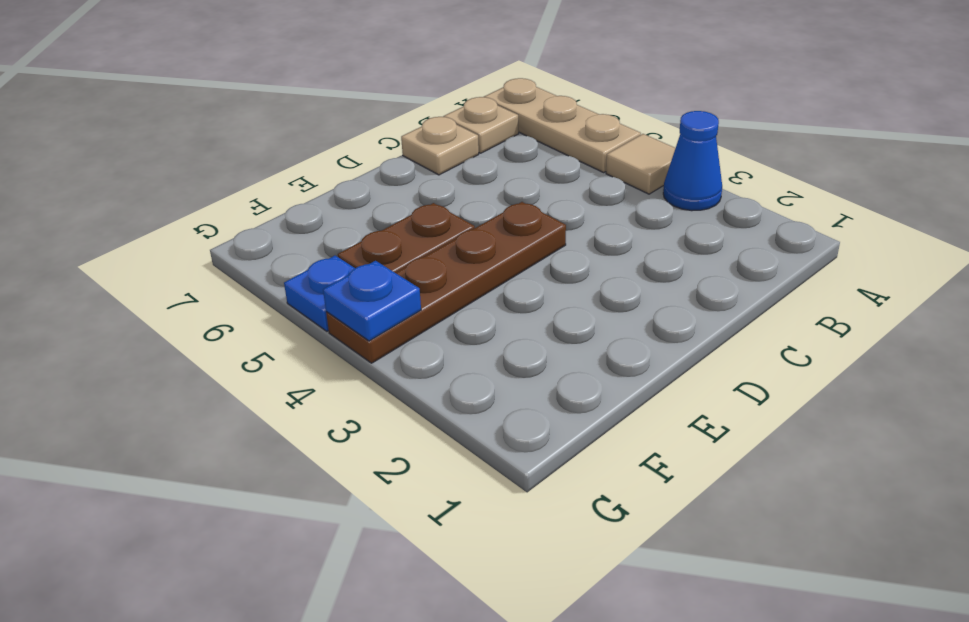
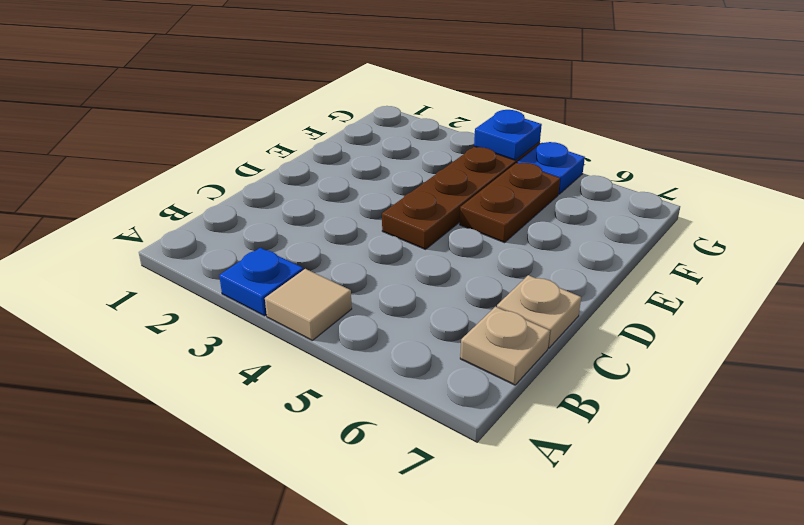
blue cone A3 level 1 -> blue plate A3 level 1
tan plate A5:A7 level 1 -> none

